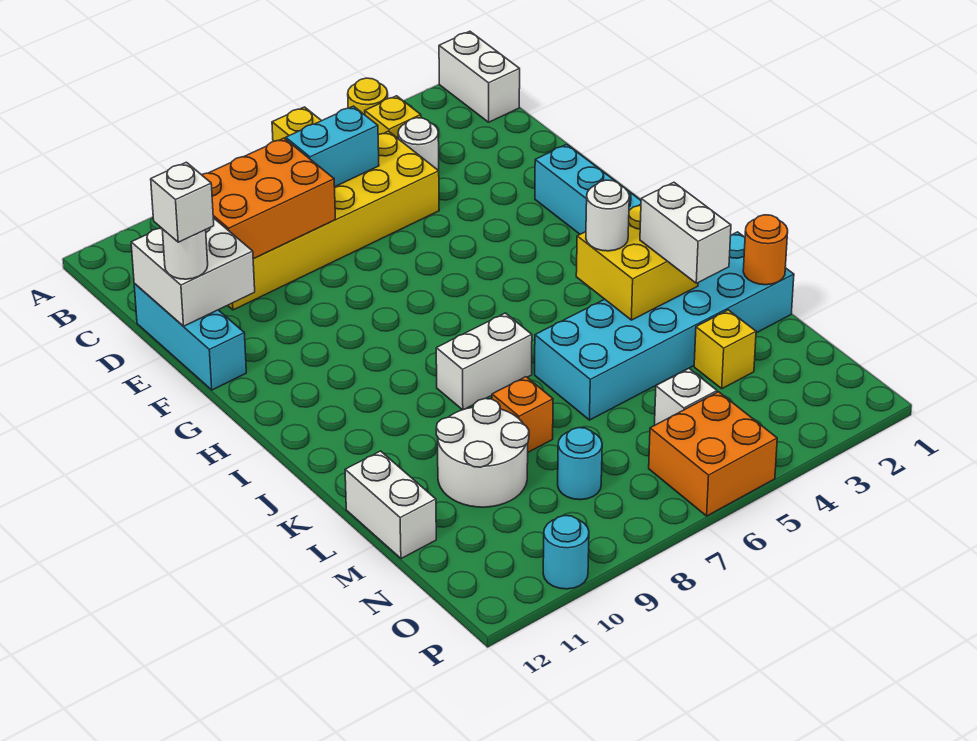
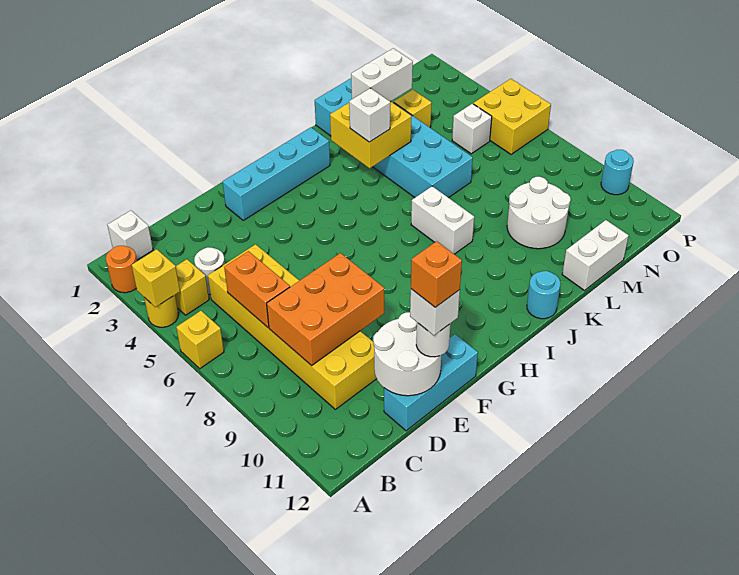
white brick A1:B1 level 1 -> white brick B1 level 1
none -> yellow brick A4 level 2
cyan brick C6:C7 level 2 -> orange brick C6:C7 level 2
orange brick C8:D10 level 2 -> orange brick C8:E9 level 2
white brick D11:E12 level 2 -> white round brick D11:E12 level 2
white round brick J4 level 3 -> white brick J4 level 3
orange round brick L1 level 2 -> orange round brick A2 level 1
orange brick L8 level 1 -> orange brick E12 level 5
cyan round brick N8 level 1 -> cyan round brick J12 level 1
orange brick O5:P6 level 1 -> yellow brick O5:P6 level 1

